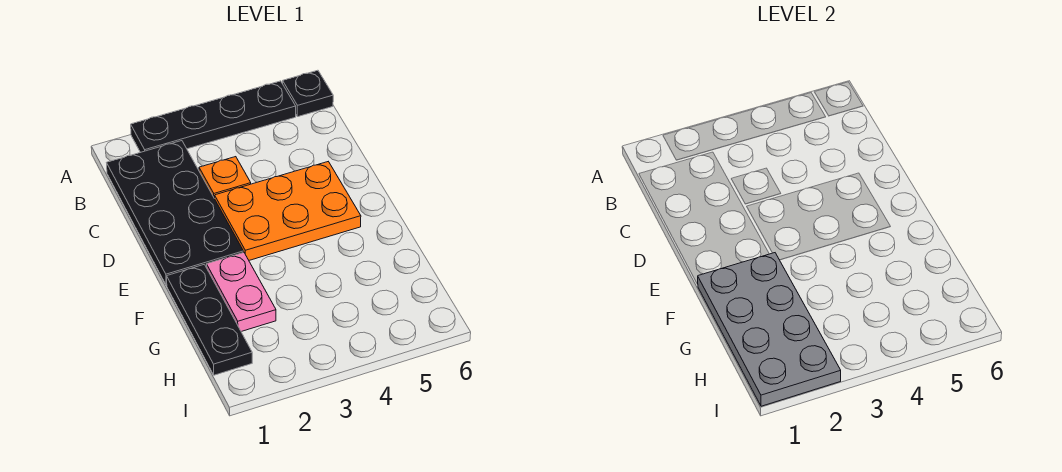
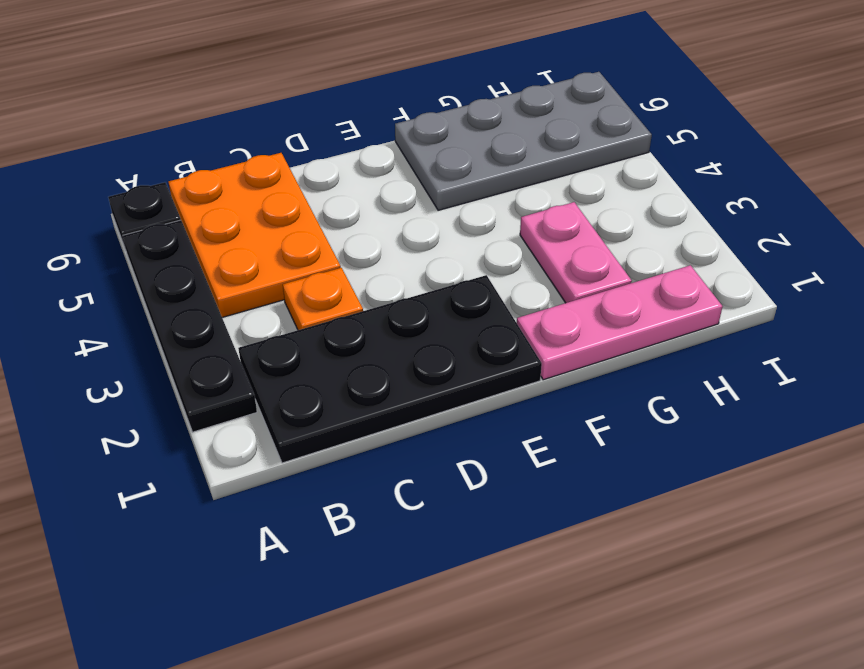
orange plate D3:E5 level 1 -> orange plate B4:C6 level 1
black plate F1:H1 level 1 -> pink plate F1:H1 level 1
grey plate F1:I2 level 2 -> grey plate F5:I6 level 1
pink plate F2:G2 level 1 -> pink plate G2:G3 level 1

